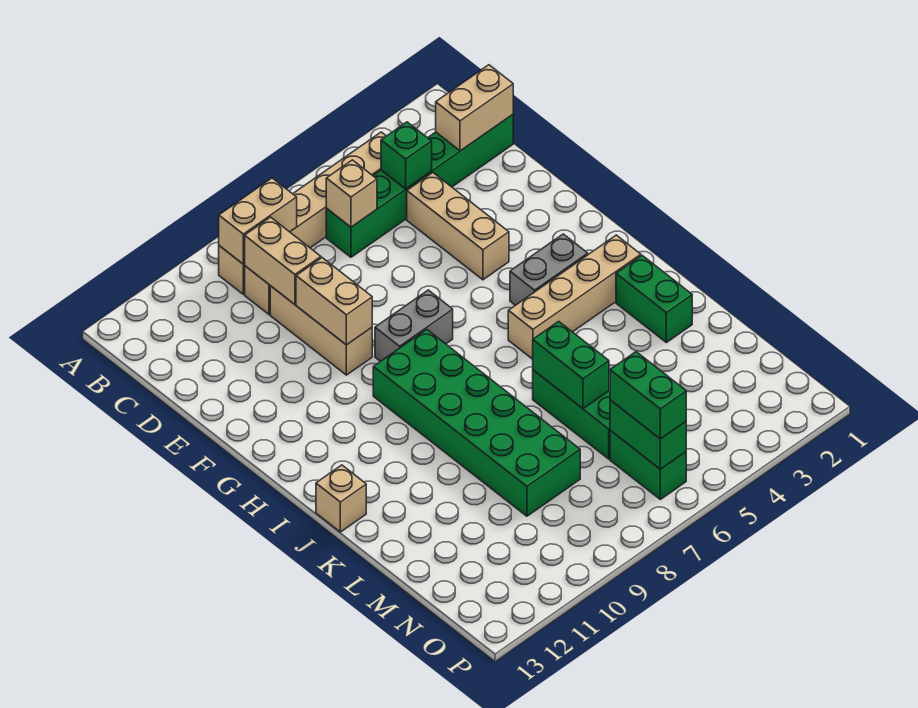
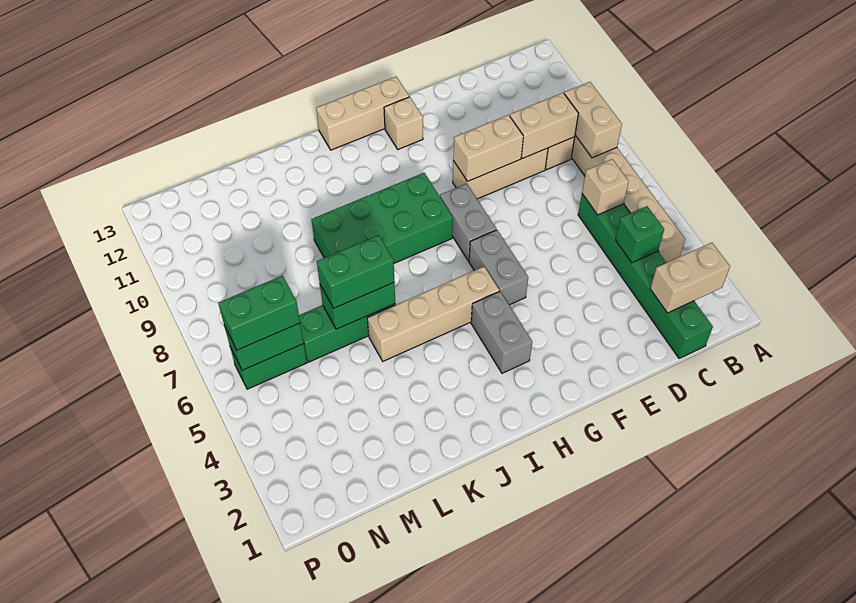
tan brick C1:C2 level 2 -> tan brick B2:C2 level 2
tan brick D4:F4 level 1 -> tan brick G13:I13 level 1
none -> grey brick G5:G6 level 1
green brick H8:M9 level 1 -> green brick H8:K9 level 1
tan brick I2:I5 level 1 -> tan brick H5:K5 level 1
green brick J2:K2 level 1 -> green brick K6:L6 level 3
tan brick J13 level 1 -> tan brick G12 level 1

